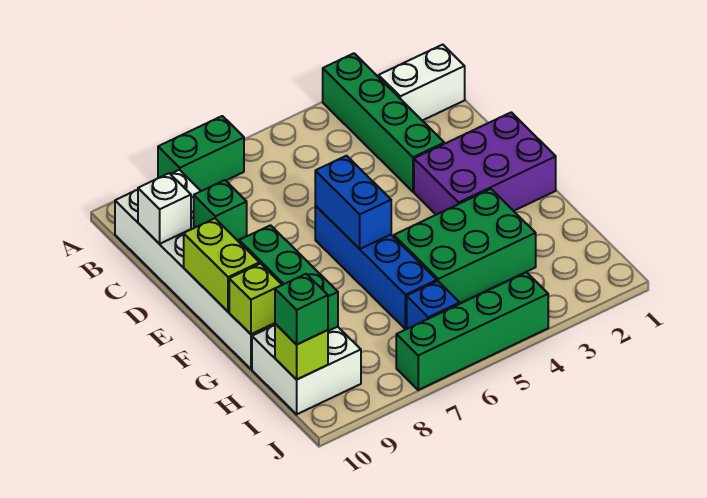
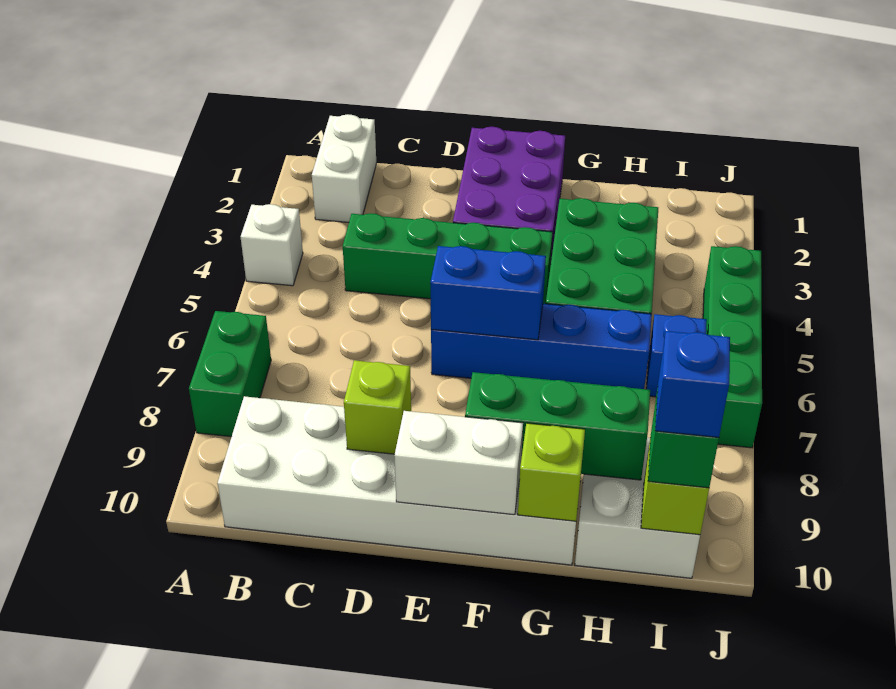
green brick A3:D3 level 1 -> green brick C4:F4 level 1
white brick C10 level 2 -> white brick A4 level 1
green brick D9 level 2 -> lime brick D9 level 2
lime brick E10:F10 level 2 -> white brick E10:F10 level 2
none -> blue brick I10 level 4

